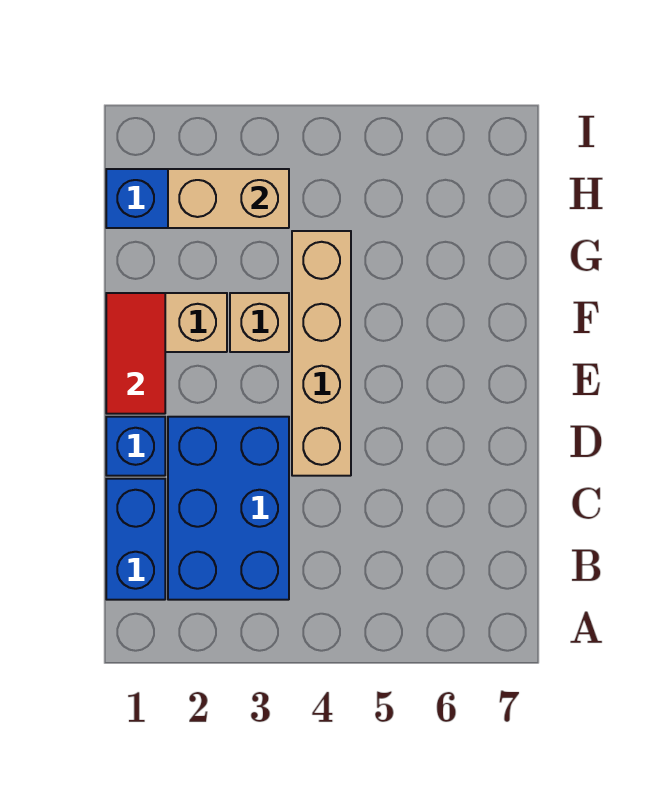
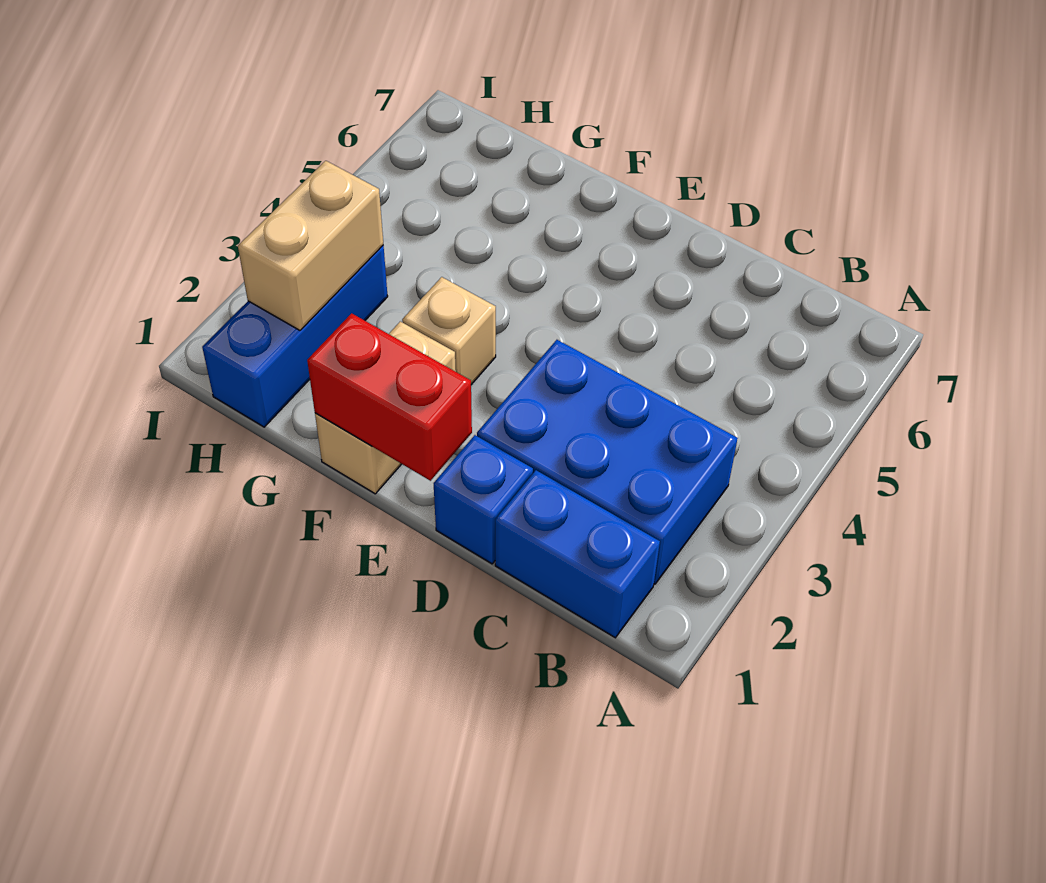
tan brick D4:G4 level 1 -> none
red tile E1:F1 level 2 -> red brick E1:F1 level 2

